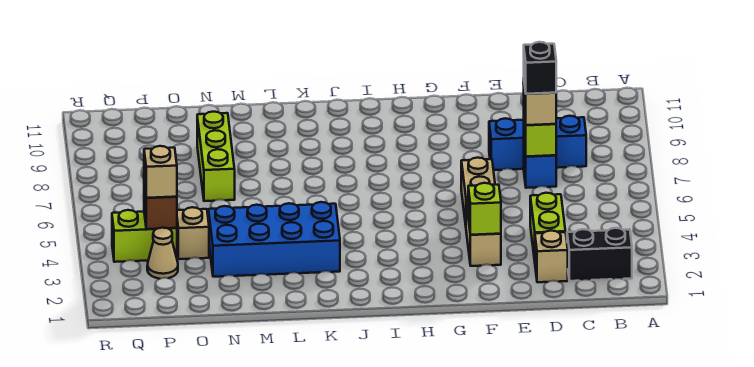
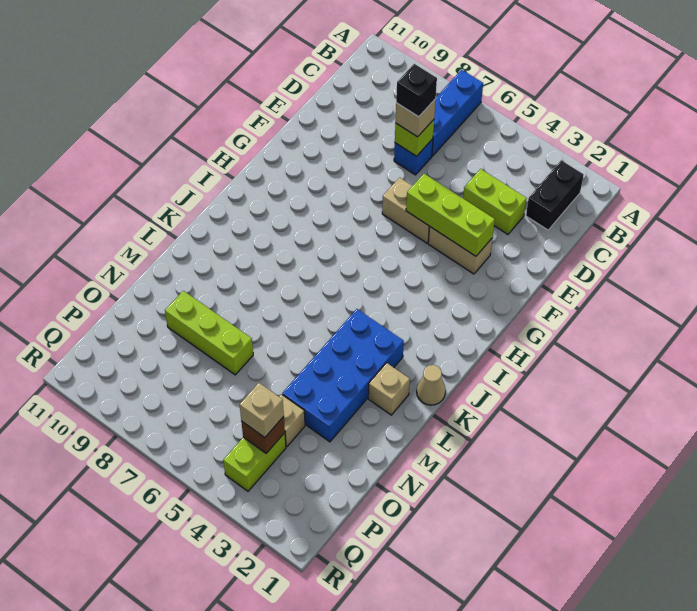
blue brick C8:E8 level 1 -> blue brick A7:C7 level 1
tan brick D2 level 1 -> tan brick L2 level 1
lime brick F3 level 2 -> lime brick F3:F5 level 2
tan cone P3 level 1 -> tan cone K1 level 1

